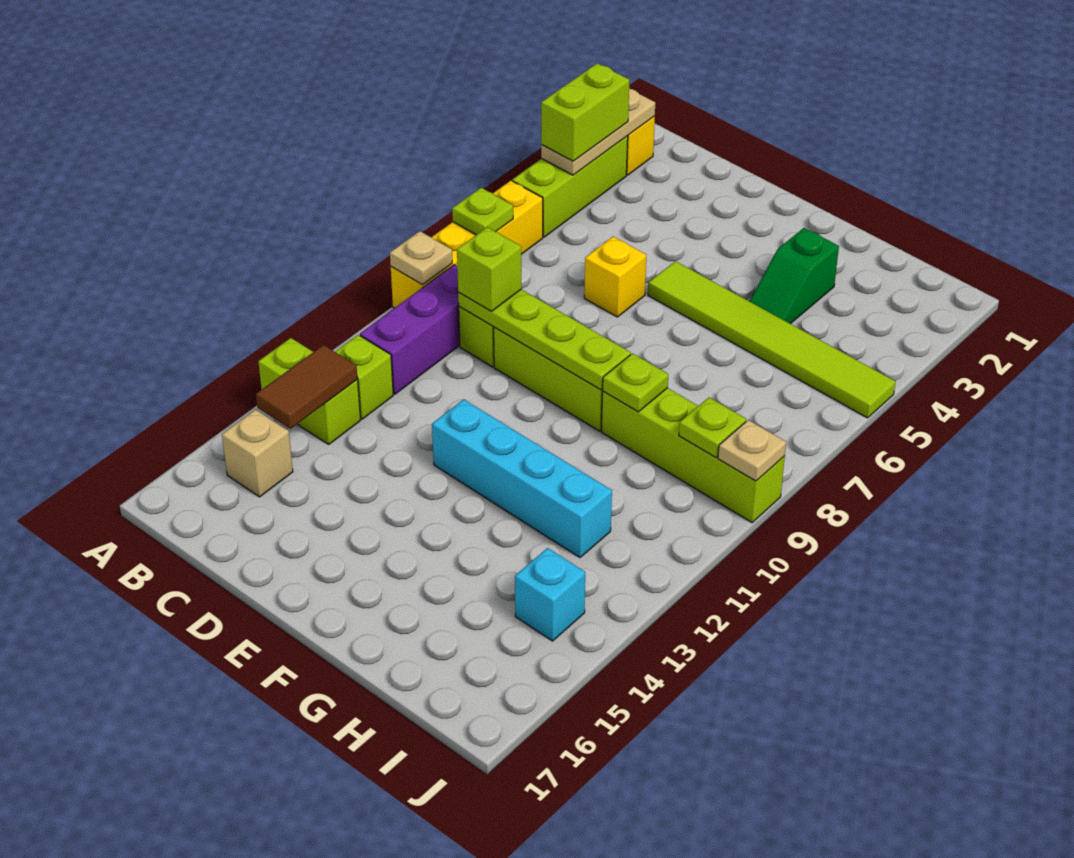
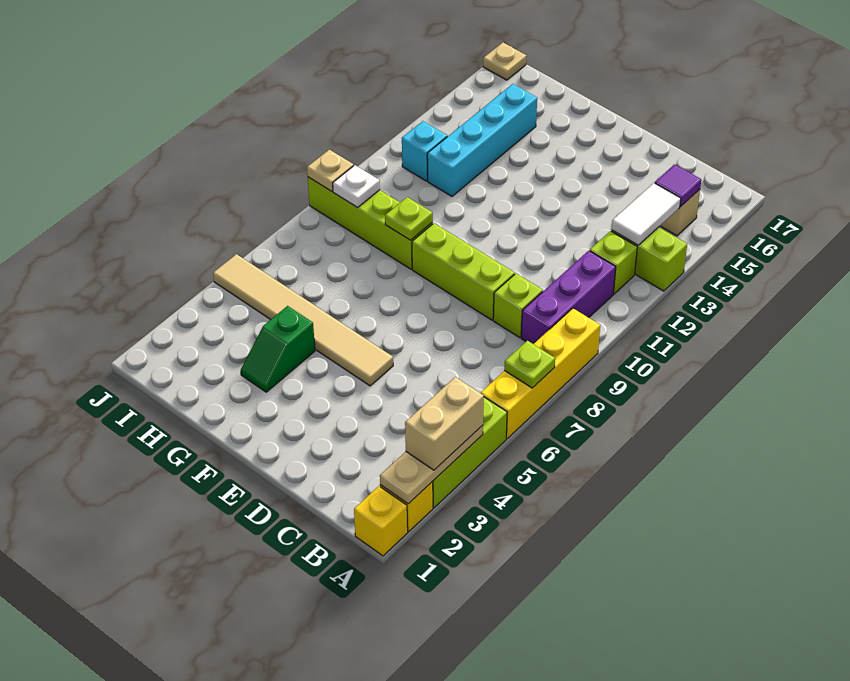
lime brick A3:A4 level 3 -> tan brick A3:A4 level 3
tan plate A9 level 2 -> tan plate J17 level 1
brown tile B13:B14 level 2 -> white tile B13:B14 level 2
none -> purple tile B15 level 2
lime plate C9:F9 level 2 -> none
lime brick C9 level 3 -> none
yellow brick D6 level 1 -> yellow brick A1 level 1
lime tile E5:J5 level 1 -> tan tile E5:J5 level 1
cyan brick E12:H12 level 1 -> cyan brick H12:H15 level 1
green slope G3:G4 level 1 top 3 -> green slope G3:G4 level 1 top 4
lime plate I9 level 2 -> white plate I9 level 2
cyan brick I14 level 1 -> cyan brick I12 level 1

